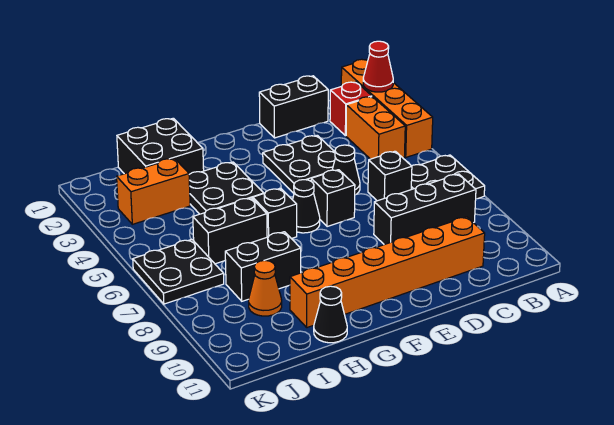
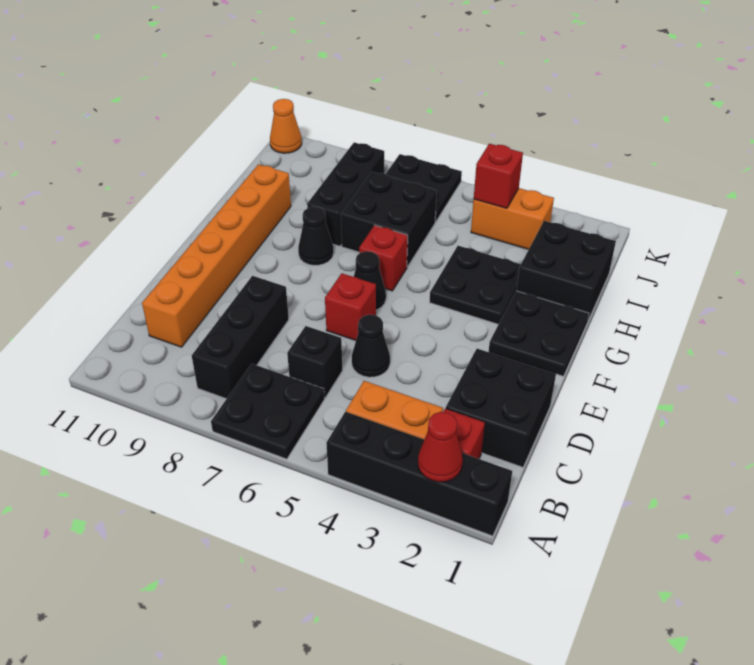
orange brick A1:A4 level 1 -> black brick A1:A4 level 1
black brick C1:D1 level 1 -> black brick C1:D2 level 1
black plate D3:E4 level 1 -> black plate F1:G2 level 1
black brick E6 level 1 -> red brick E6 level 1
black brick G6 level 1 -> red brick G6 level 1
black brick H6:I6 level 1 -> black brick H6:I7 level 1
black brick H8:I8 level 1 -> black brick H8:J8 level 1
black cone H11 level 1 -> black cone G8 level 1
orange brick I3:J3 level 1 -> orange brick J3:J4 level 1
orange cone I9 level 1 -> orange cone K11 level 1
none -> red brick J4 level 2

